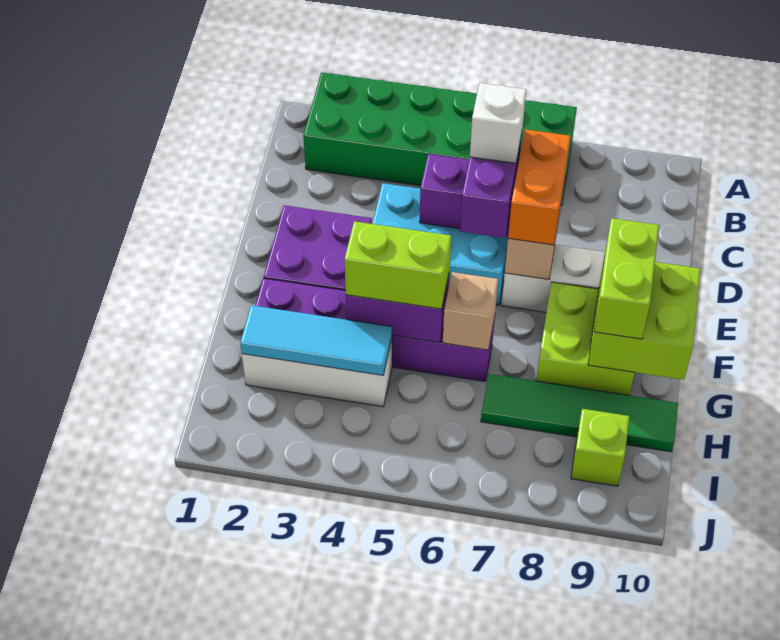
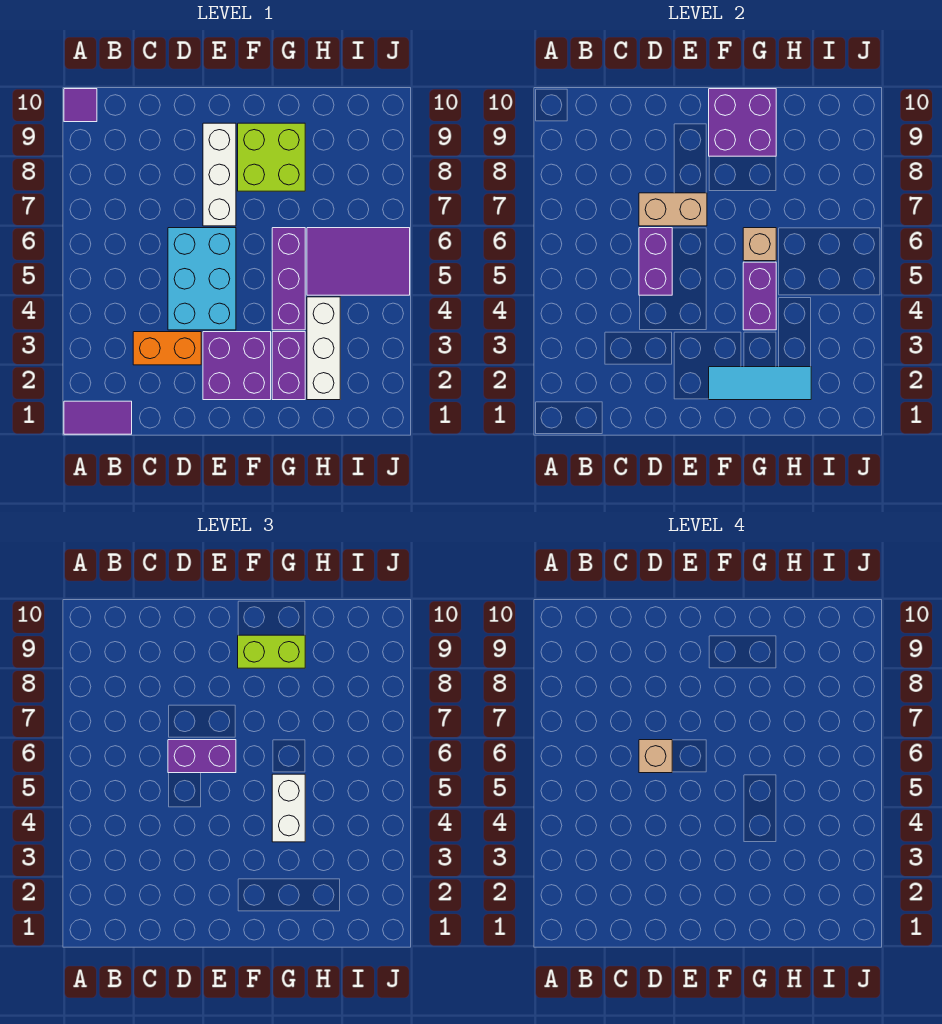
none -> purple tile A1:B1 level 1
green brick A2:B7 level 1 -> none
none -> purple tile A10 level 1
white brick D6 level 4 -> tan brick D6 level 4
orange brick D7:E7 level 3 -> orange brick C3:D3 level 1
lime brick F9:G10 level 2 -> purple brick F9:G10 level 2
lime brick G4:G5 level 3 -> white brick G4:G5 level 3
cyan tile H2:H4 level 2 -> cyan tile F2:H2 level 2
none -> purple tile H5:J6 level 1
green tile H7:H10 level 1 -> none
lime brick I9 level 1 -> none

